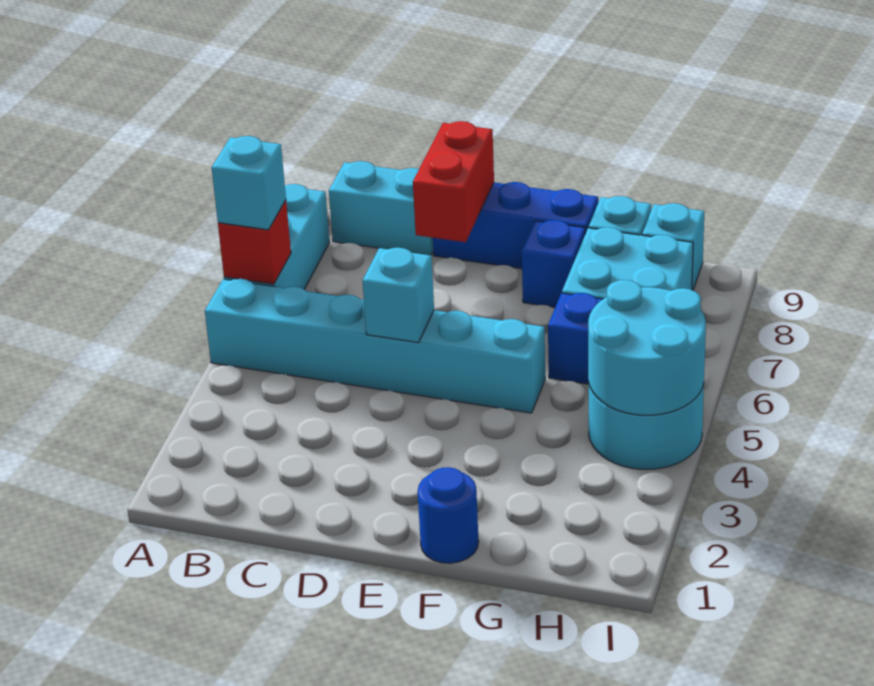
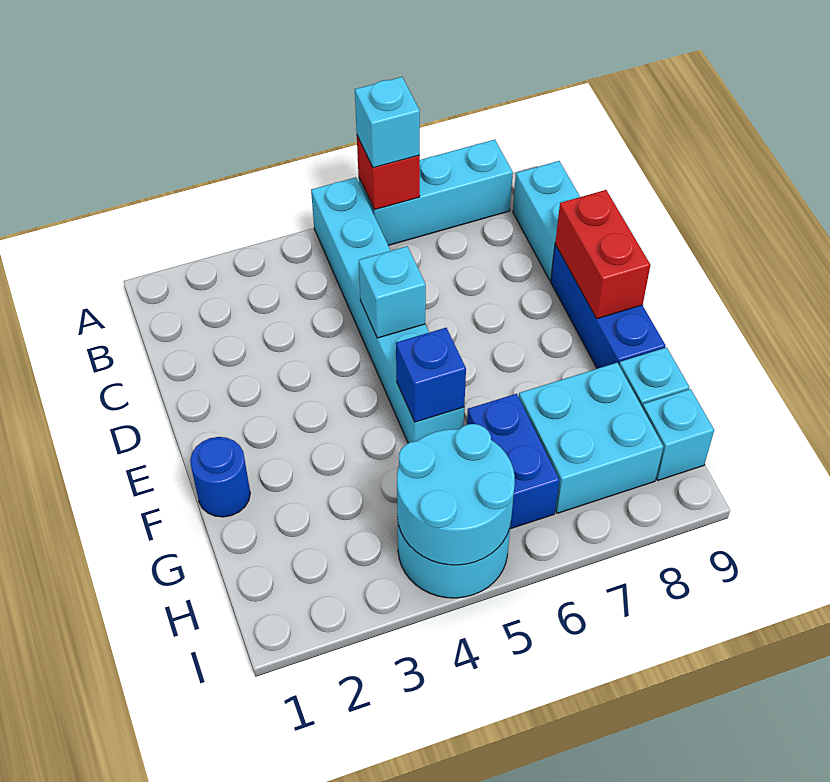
red brick D8:D9 level 2 -> red brick D9:E9 level 2
blue brick F8 level 1 -> blue brick F5 level 2

